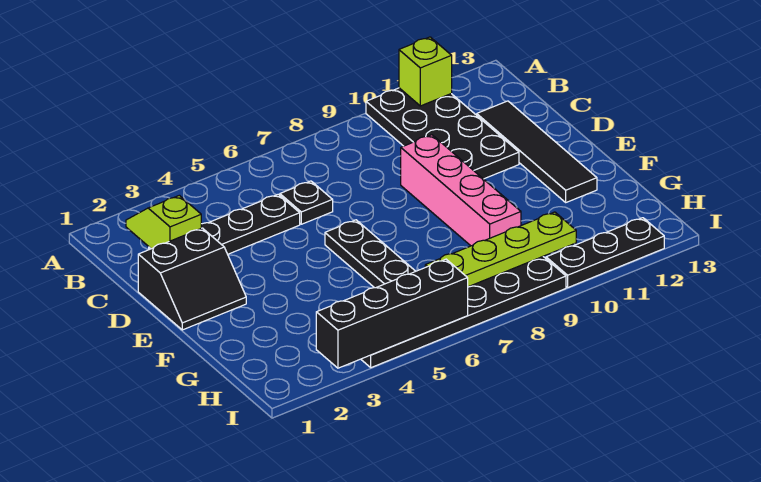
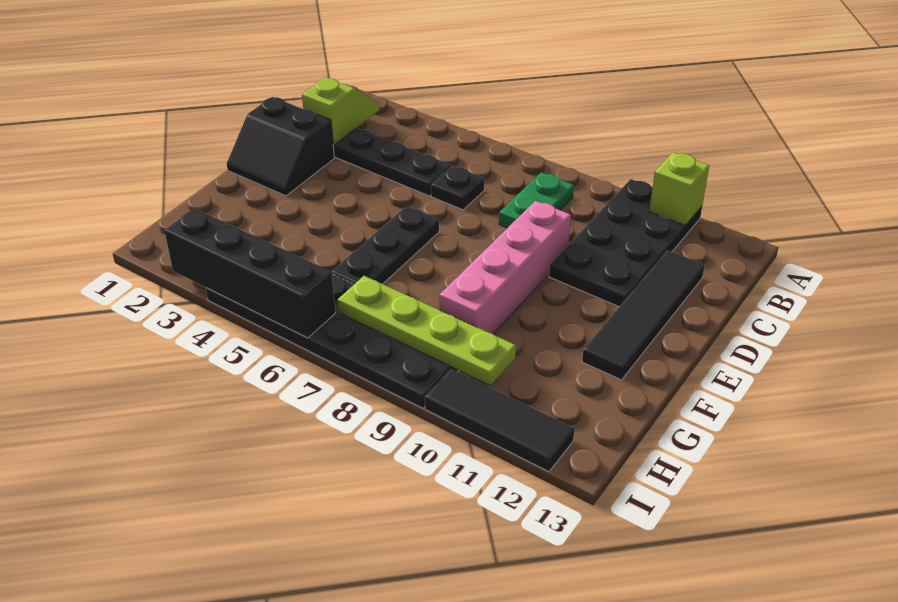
none -> green plate B8:C8 level 1
black plate I10:I12 level 1 -> black tile I10:I12 level 1

